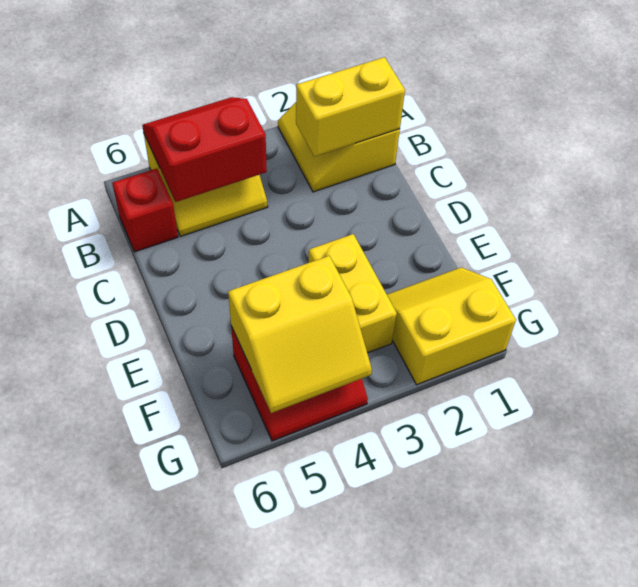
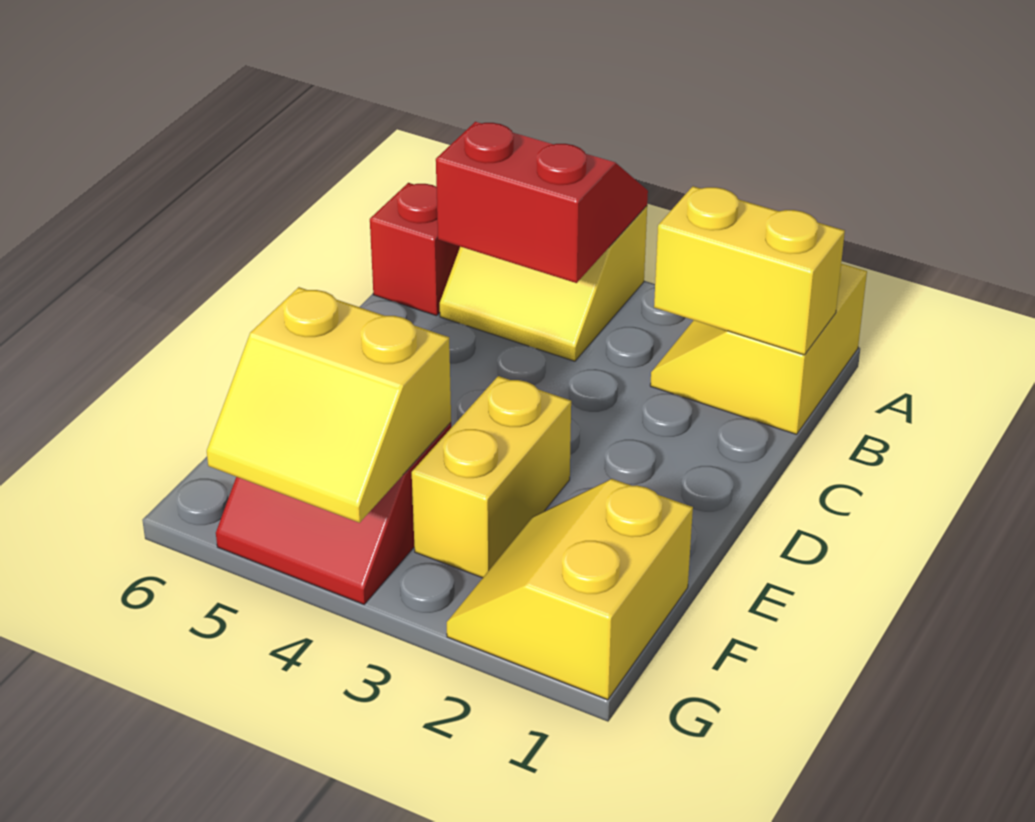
yellow slope F1:G2 level 1 top G -> yellow slope F1:G2 level 1 top 1

